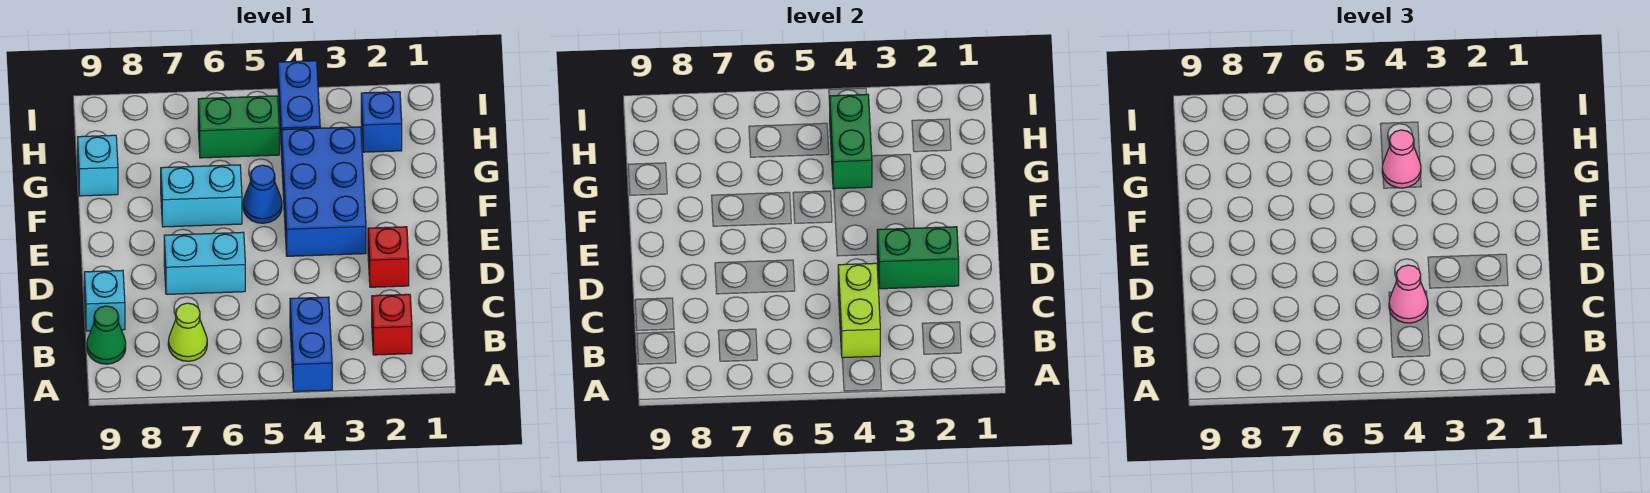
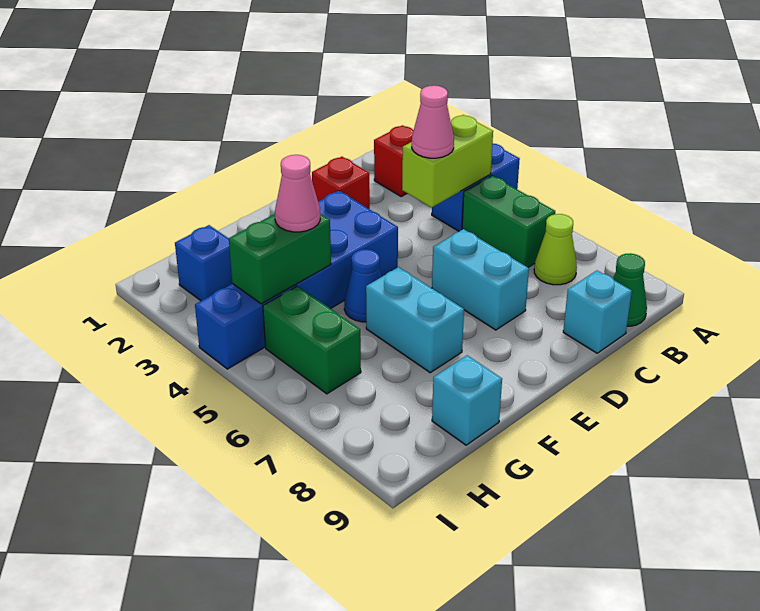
green brick D2:D3 level 2 -> green brick B5:B6 level 1

